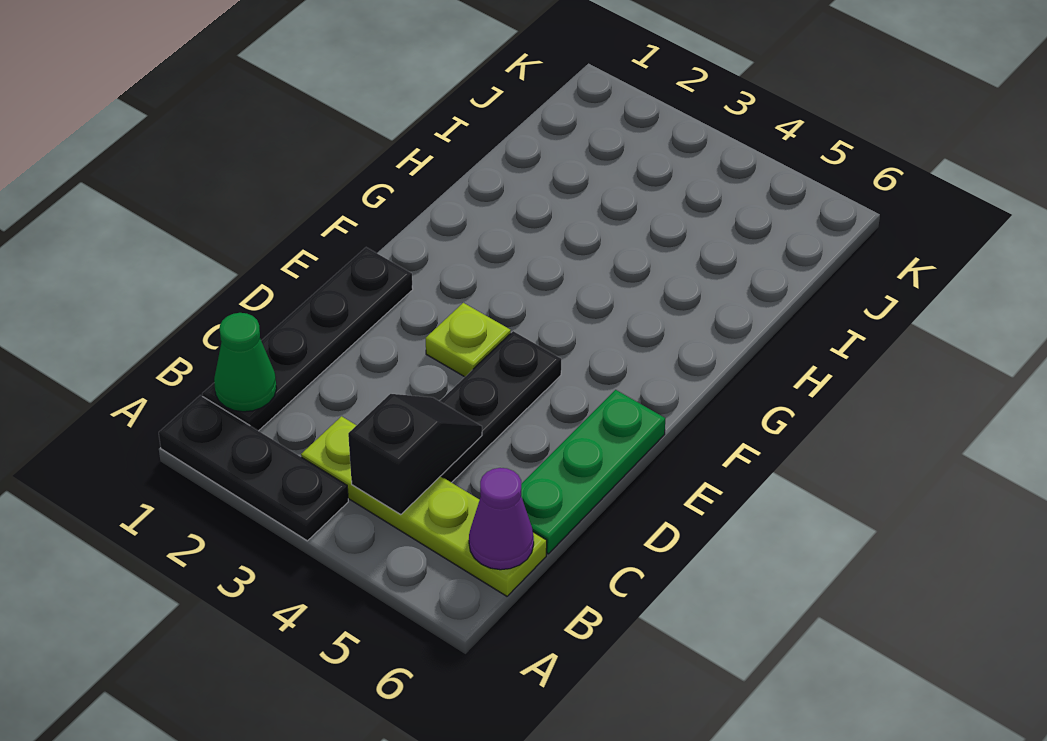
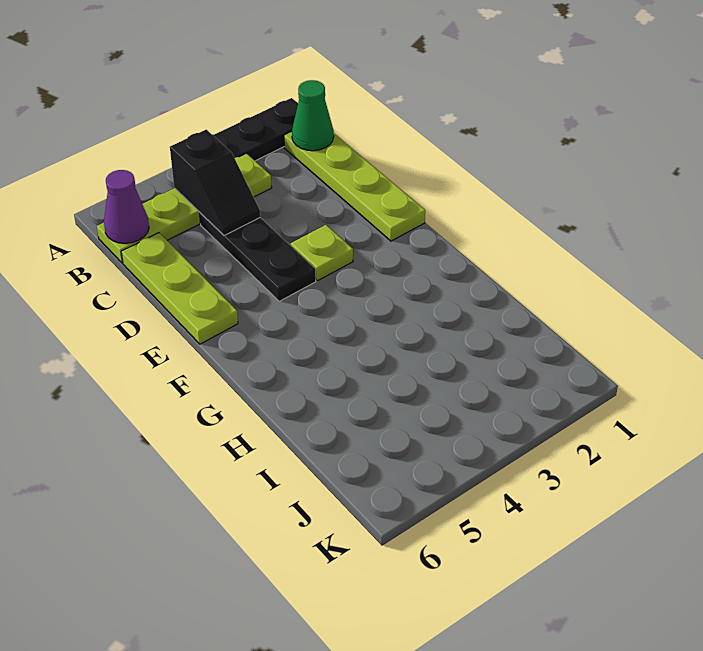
black plate B1:E1 level 1 -> lime plate B1:E1 level 1
green plate C6:E6 level 1 -> lime plate C6:E6 level 1

